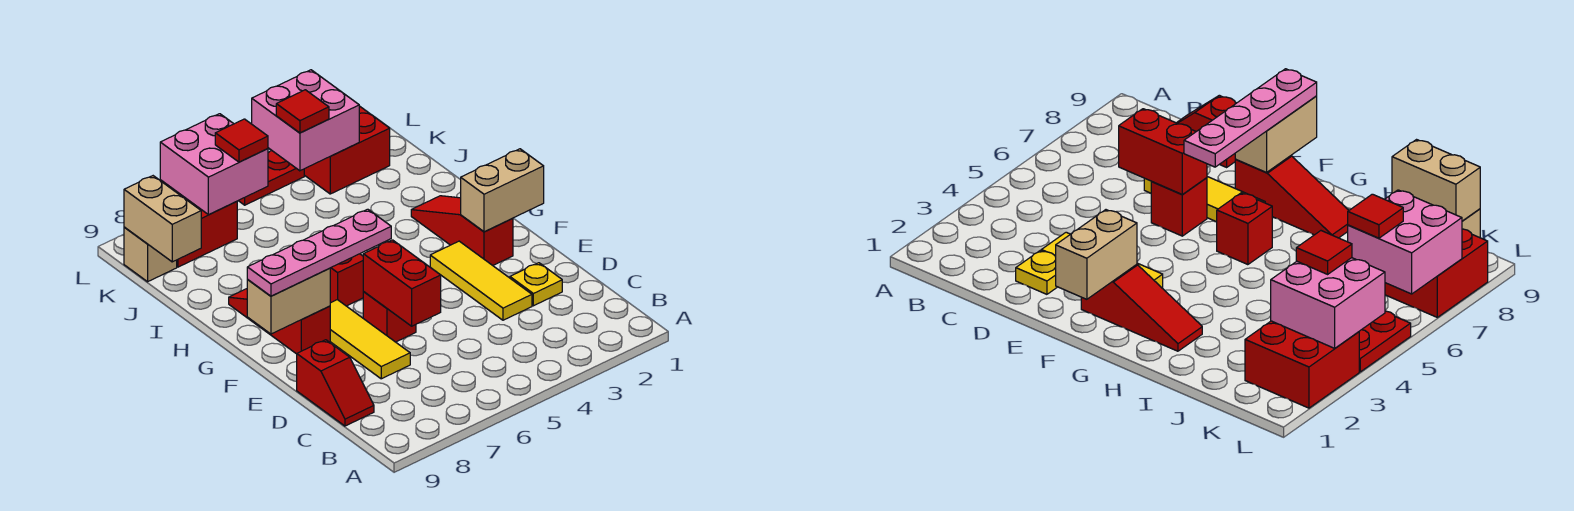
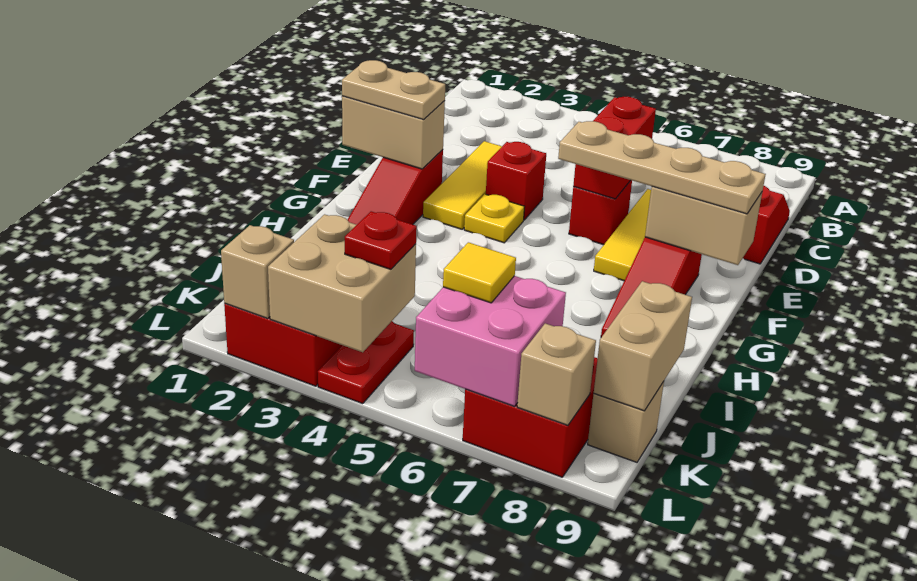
yellow plate D2 level 1 -> yellow plate F4 level 1
none -> tan plate F1:F2 level 3
pink plate F6:F9 level 3 -> tan plate F6:F9 level 3
red brick G6 level 1 -> red brick E4 level 1
pink brick K3:L4 level 2 -> tan brick K3:L4 level 2
red tile K4 level 3 -> red plate K4 level 3
red tile K6 level 3 -> yellow tile K6 level 3
none -> tan brick L2 level 2
red plate L4:L5 level 1 -> red plate K4:L4 level 1
none -> tan brick L8 level 2

